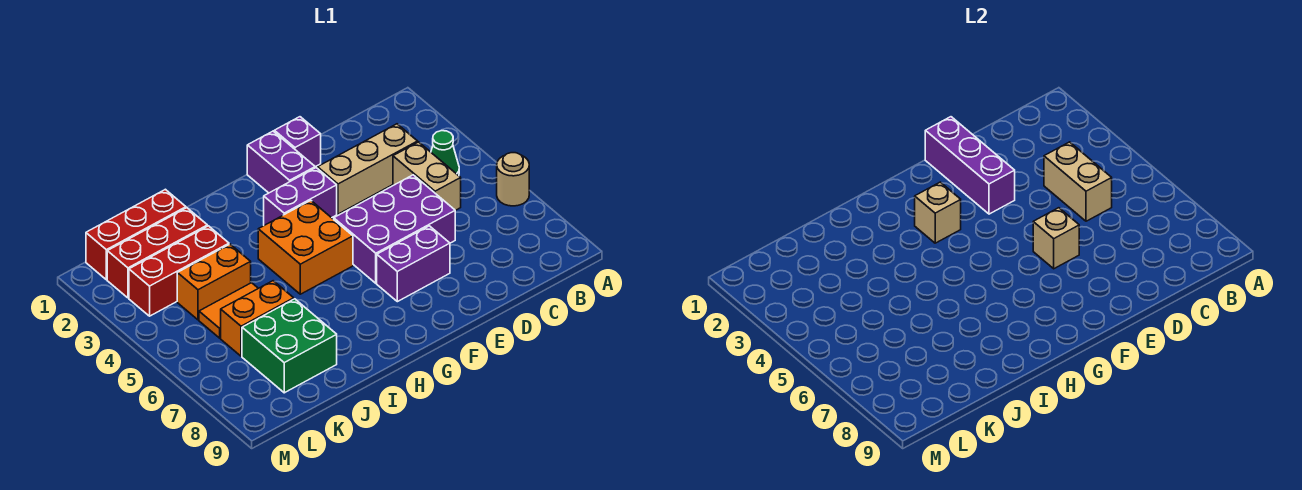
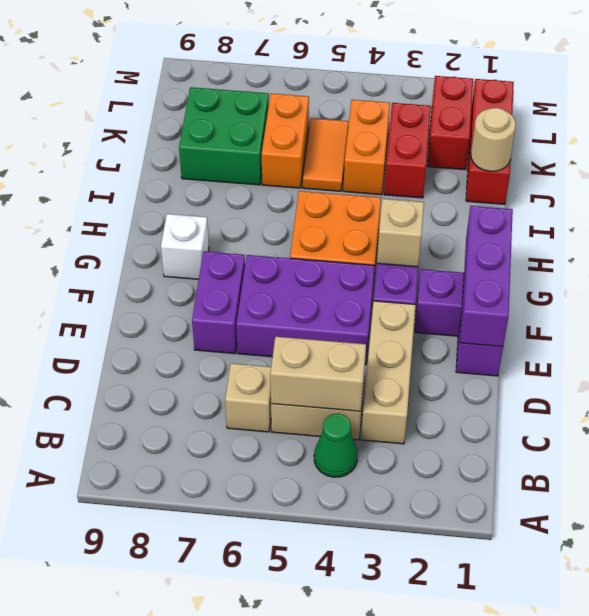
tan round brick A6 level 1 -> tan round brick J1 level 2
purple brick D5:F6 level 1 -> purple brick E4:F6 level 1
purple brick E1:E3 level 2 -> purple brick E1:G1 level 2
tan brick E6 level 2 -> tan brick C6 level 1
none -> white brick G8 level 1
red brick J2:L2 level 1 -> red brick K2:L2 level 1
red brick J3:L3 level 1 -> red brick J3:K3 level 1

